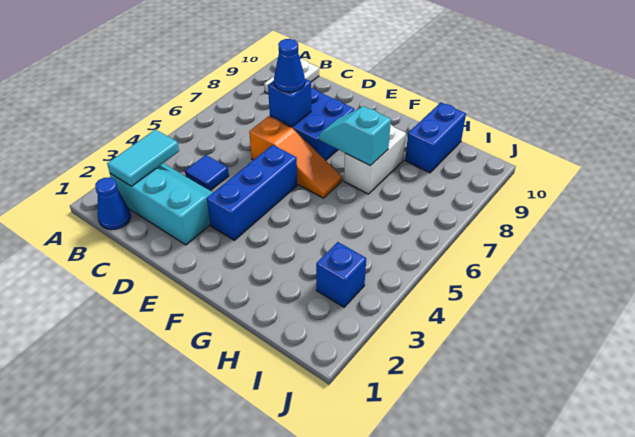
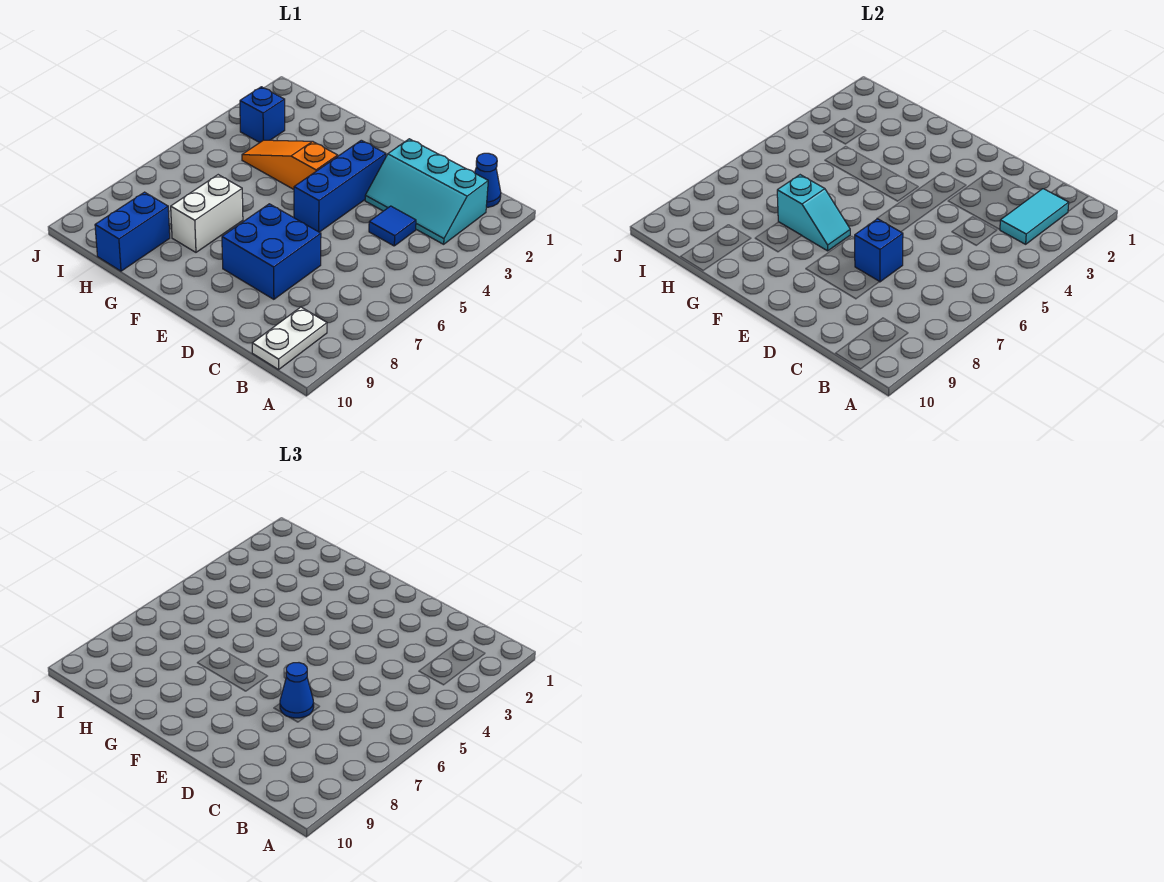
orange slope D6:F6 level 1 top D -> orange slope F4:H4 level 1 top F

